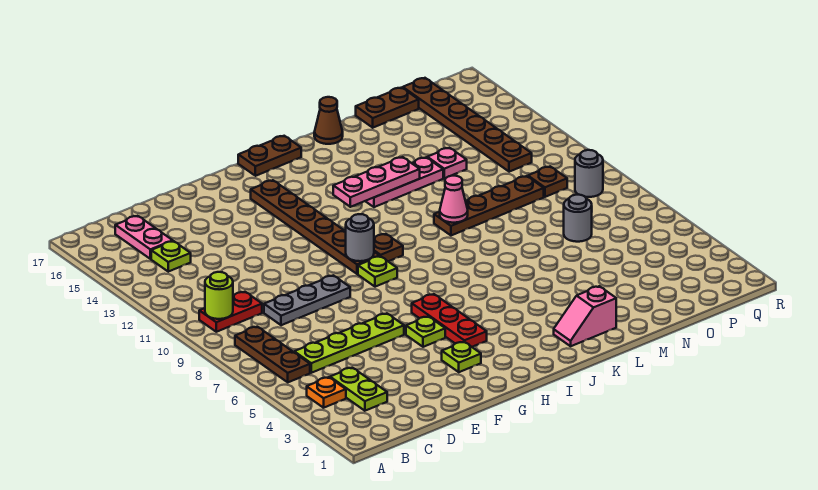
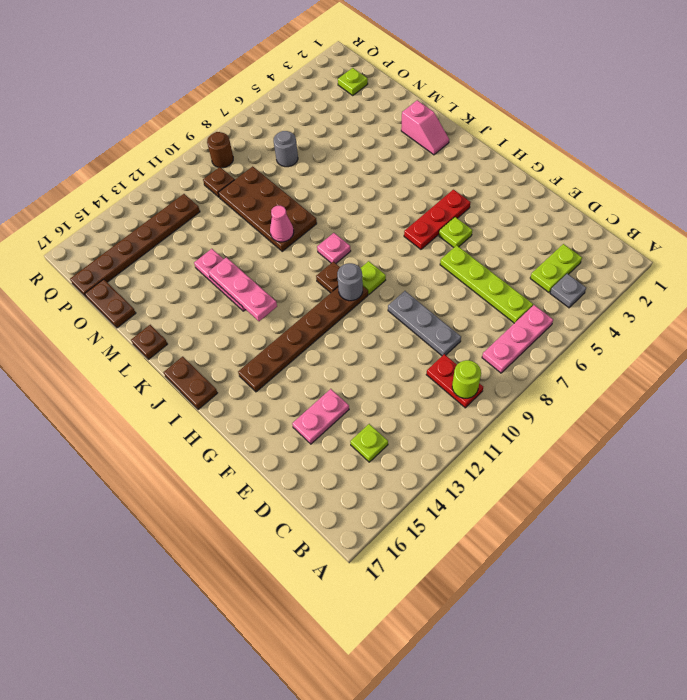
orange plate B4 level 1 -> grey plate B4 level 1
brown plate B6:B8 level 1 -> pink plate B6:B8 level 1
pink plate C15:C16 level 1 -> pink plate E14:E15 level 1
lime plate G3 level 1 -> lime plate P2 level 1
brown plate L10:O10 level 1 -> brown plate L9:O10 level 1
brown cone L17 level 1 -> brown plate L17 level 1
pink plate N13 level 1 -> pink plate J9 level 1
grey round brick Q9 level 1 -> brown round brick Q9 level 1

